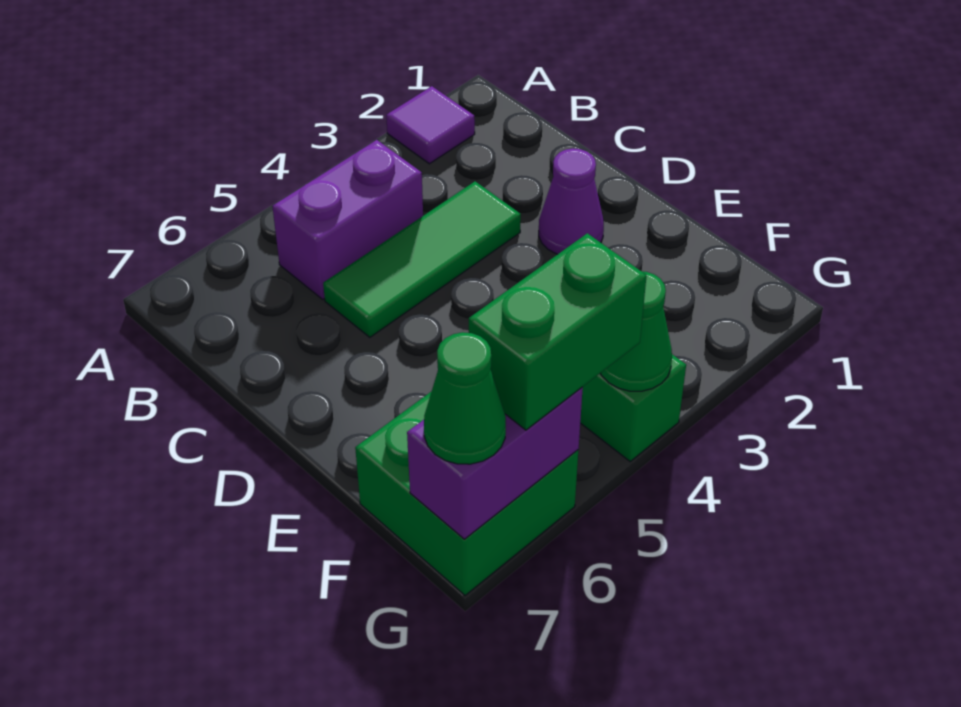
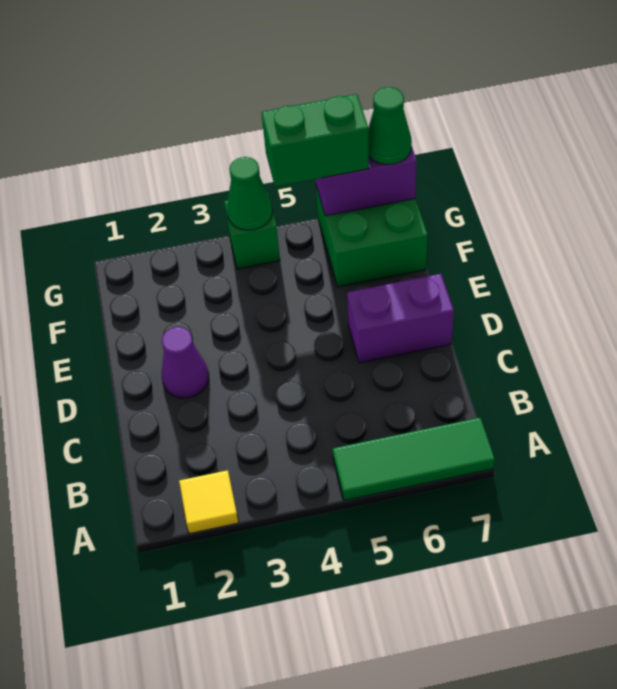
purple tile A2 level 1 -> yellow tile A2 level 1
purple brick B4:B5 level 1 -> purple brick D6:D7 level 1
green tile C3:C5 level 1 -> green tile A5:A7 level 1

